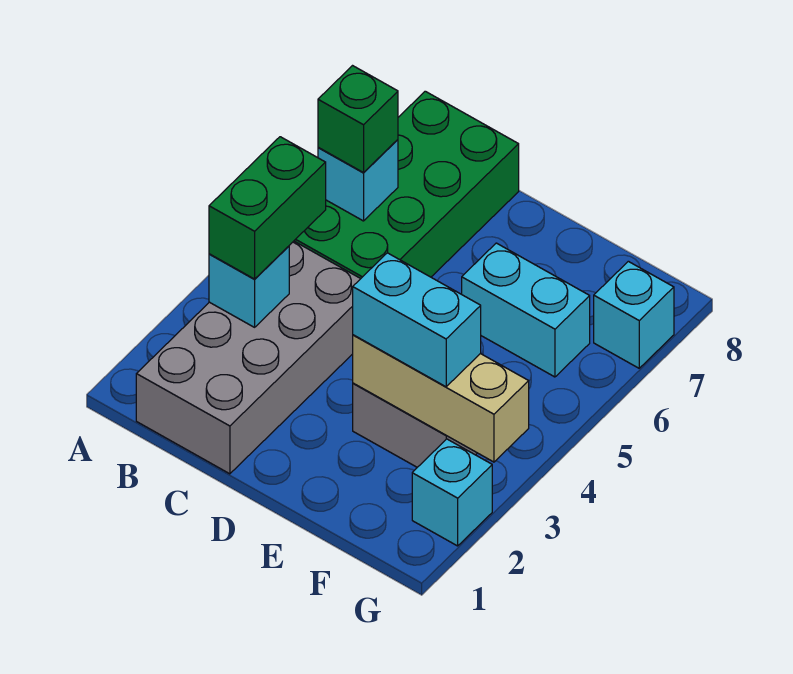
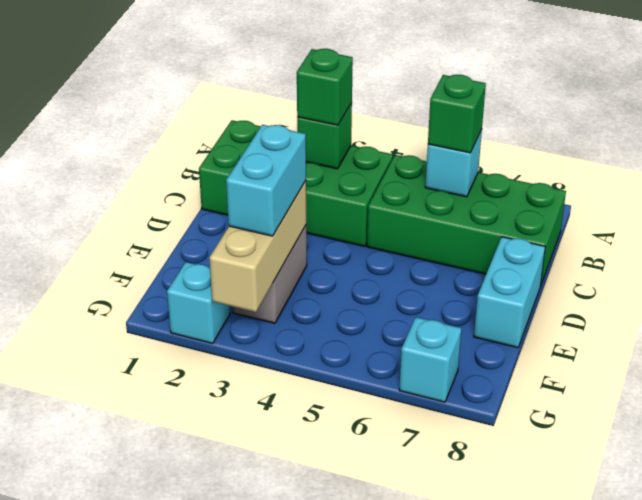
grey brick B1:C4 level 1 -> green brick B1:C4 level 1
cyan brick B3 level 2 -> green brick B3 level 2
green brick B3:B4 level 3 -> green brick B3 level 3
cyan brick E6:F6 level 1 -> cyan brick D8:E8 level 1

